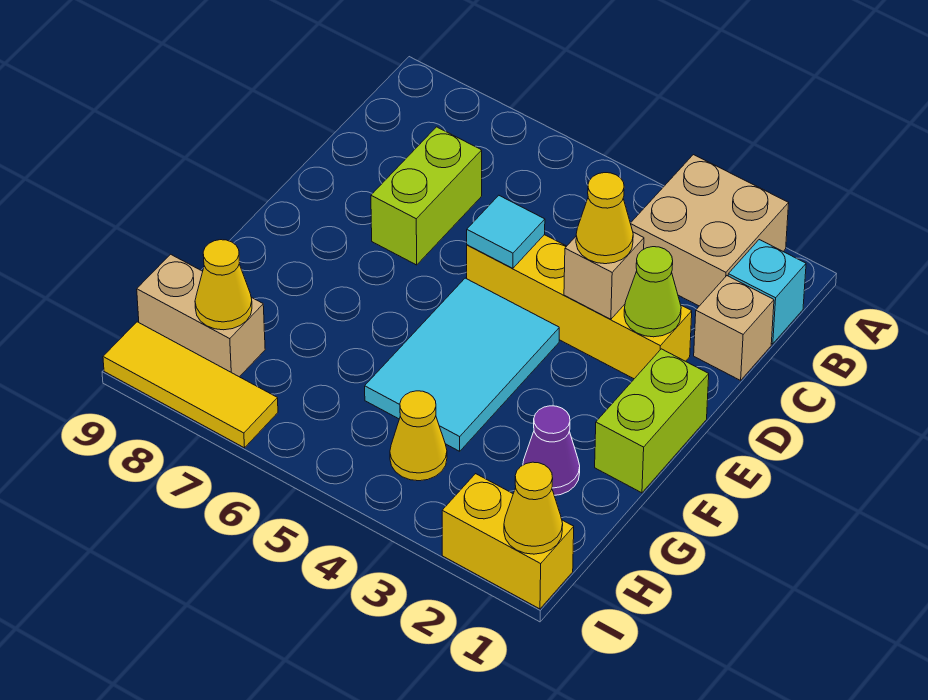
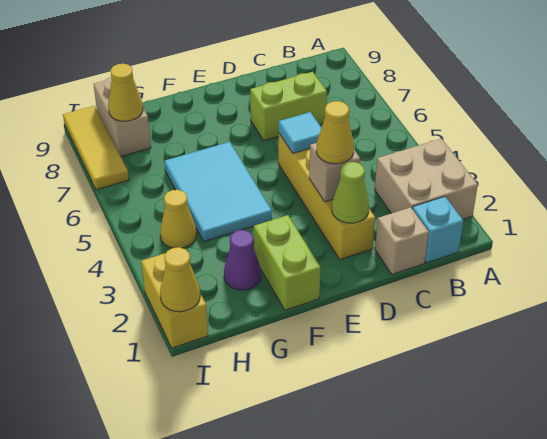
lime brick E1:F1 level 1 -> lime brick F1:F2 level 1
cyan tile E4:G5 level 1 -> cyan tile F4:G6 level 1

